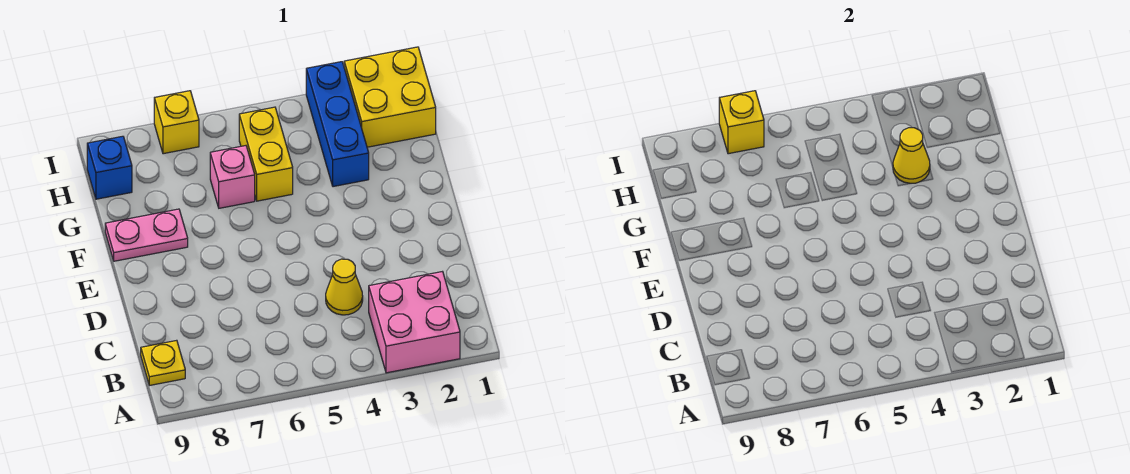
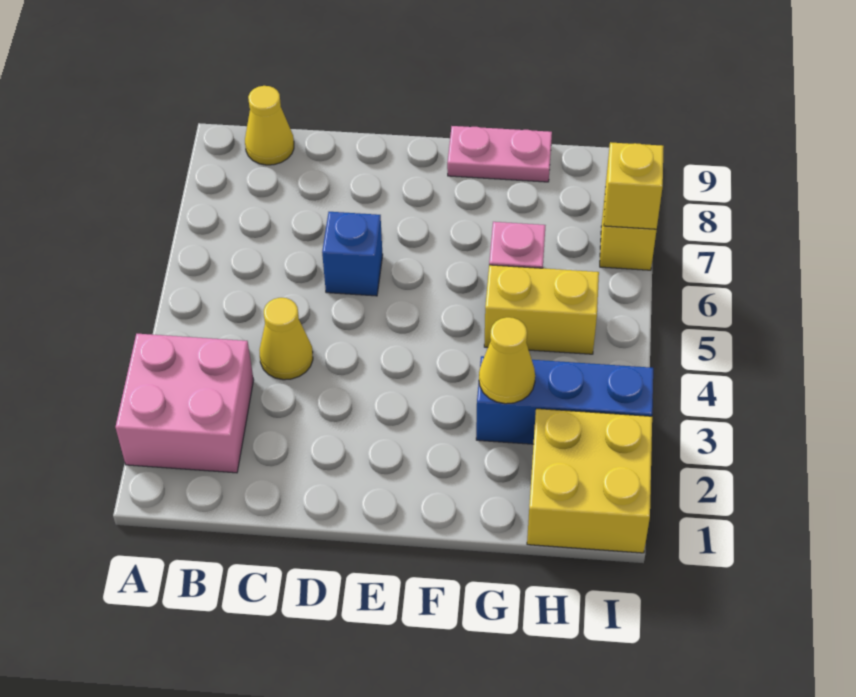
yellow plate B9 level 1 -> yellow cone B9 level 1
pink plate F8:F9 level 1 -> pink plate F9:G9 level 1
blue brick H9 level 1 -> blue brick D6 level 1

